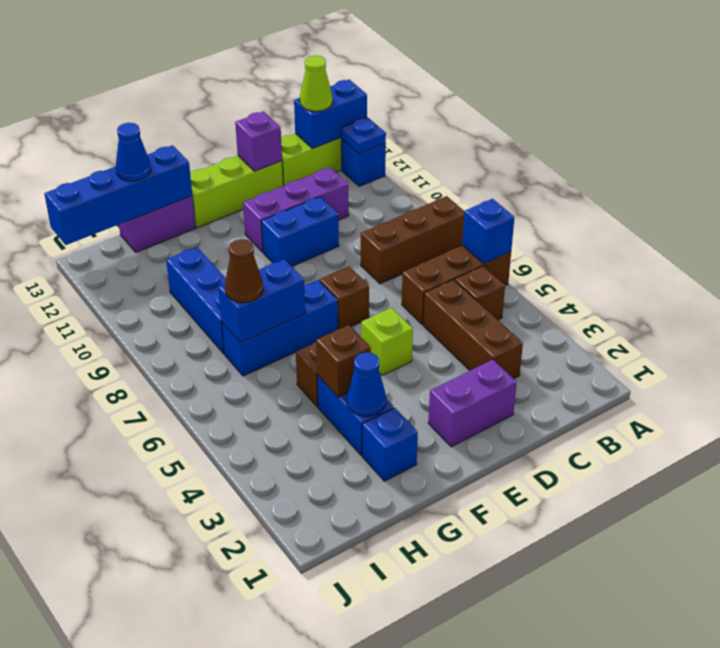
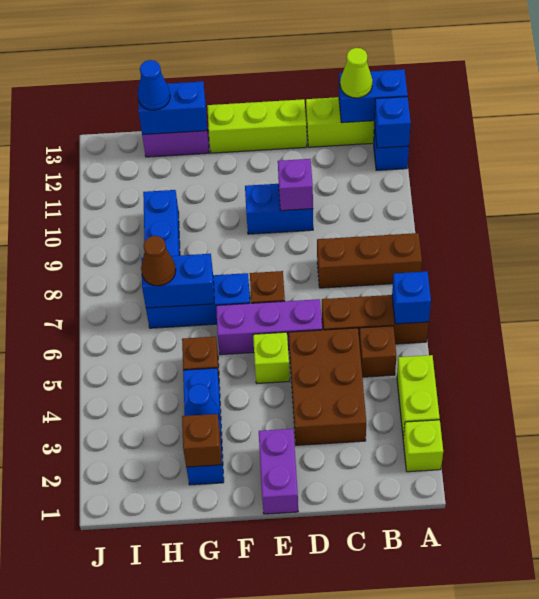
none -> lime brick A2 level 1
none -> lime brick A3:A4 level 1
blue plate A12 level 2 -> blue brick A12 level 2
brown brick C3:C5 level 1 -> brown brick C3:D5 level 1
purple brick C11:E11 level 1 -> purple brick D6:F6 level 1
purple brick D2:E2 level 1 -> purple brick E1:E2 level 1
purple brick D13 level 2 -> purple brick D10 level 2
brown brick G4 level 2 -> brown brick G2 level 2
blue brick G13:J13 level 2 -> blue brick G13:H13 level 2

